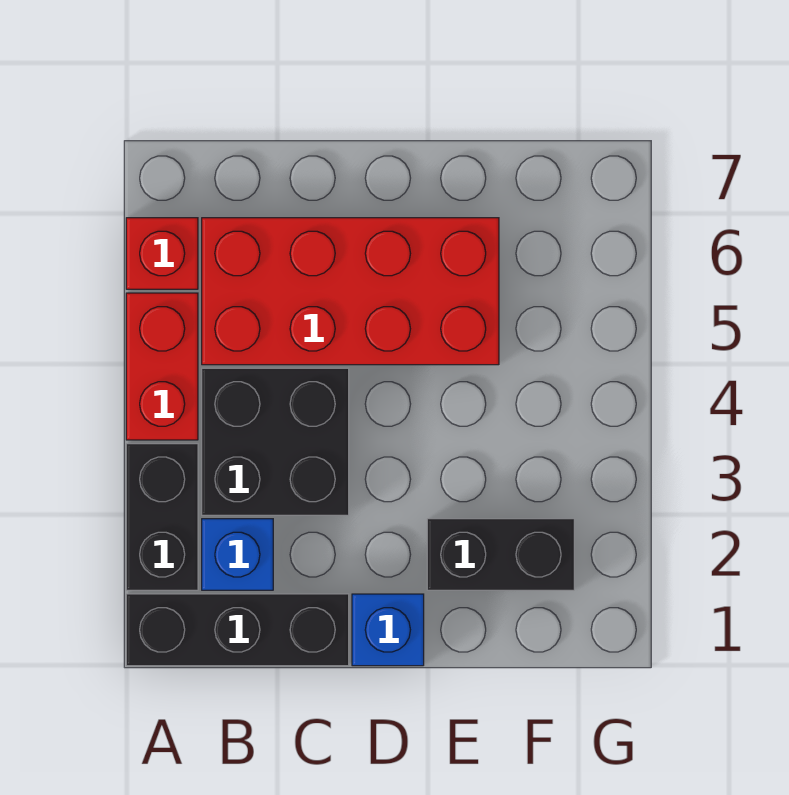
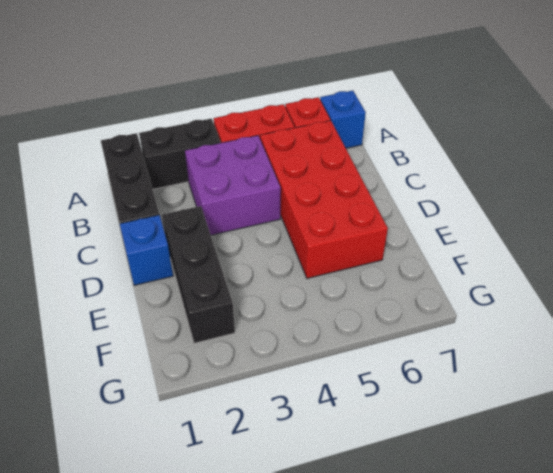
blue brick B2 level 1 -> blue brick A7 level 1
black brick B3:C4 level 1 -> purple brick B3:C4 level 1
black brick E2:F2 level 1 -> black brick D2:F2 level 1

